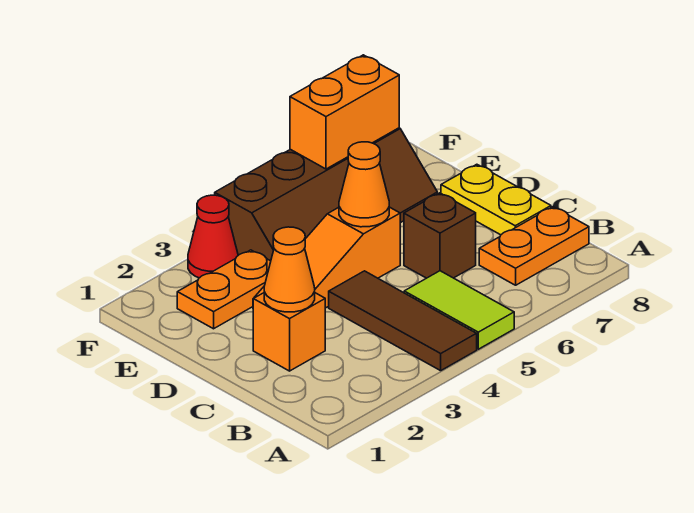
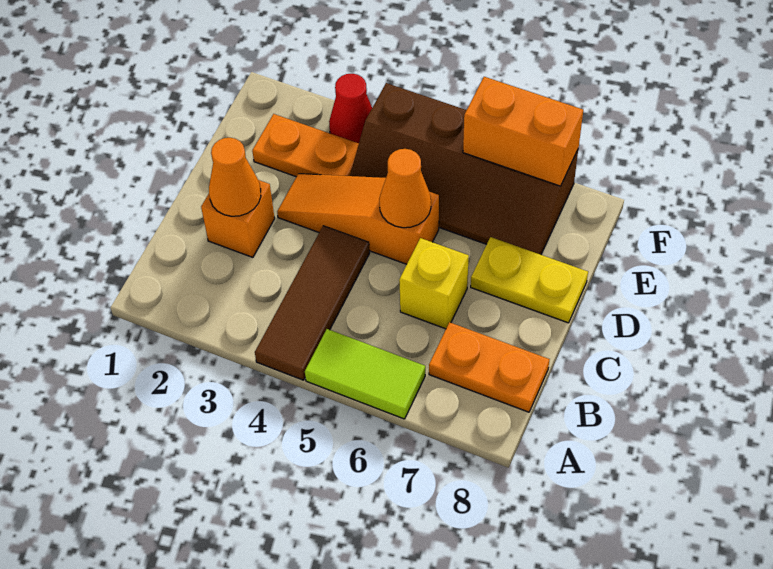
lime tile A5:B5 level 1 -> lime tile A5:A6 level 1
brown brick C6 level 1 -> yellow brick C6 level 1
yellow plate C8:D8 level 1 -> yellow plate D7:D8 level 1

